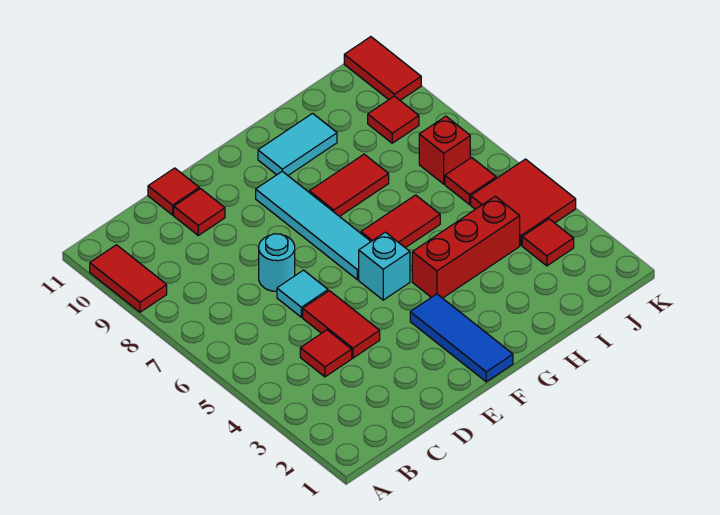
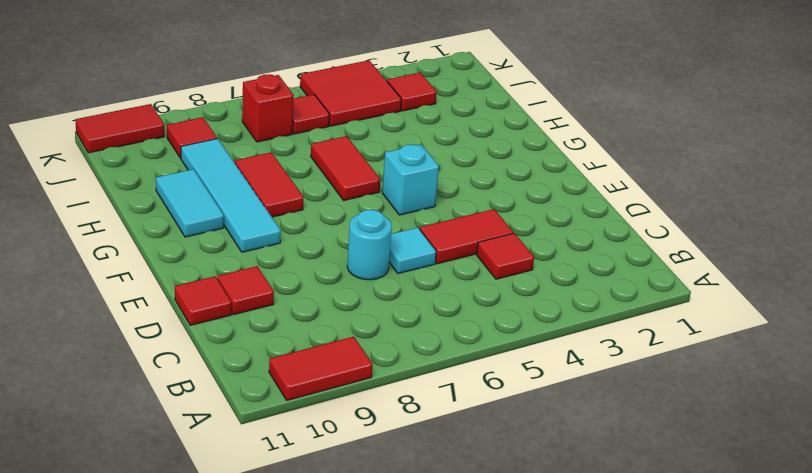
blue tile F1:F3 level 1 -> none
cyan tile F6:F9 level 1 -> cyan tile F9:I9 level 1
red brick G4:I4 level 1 -> none

